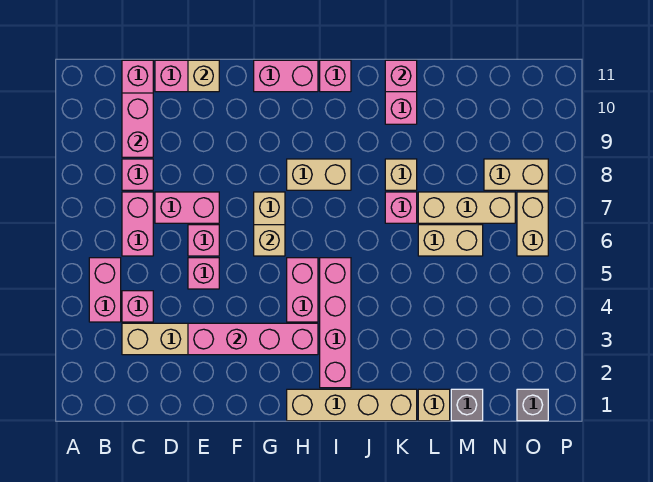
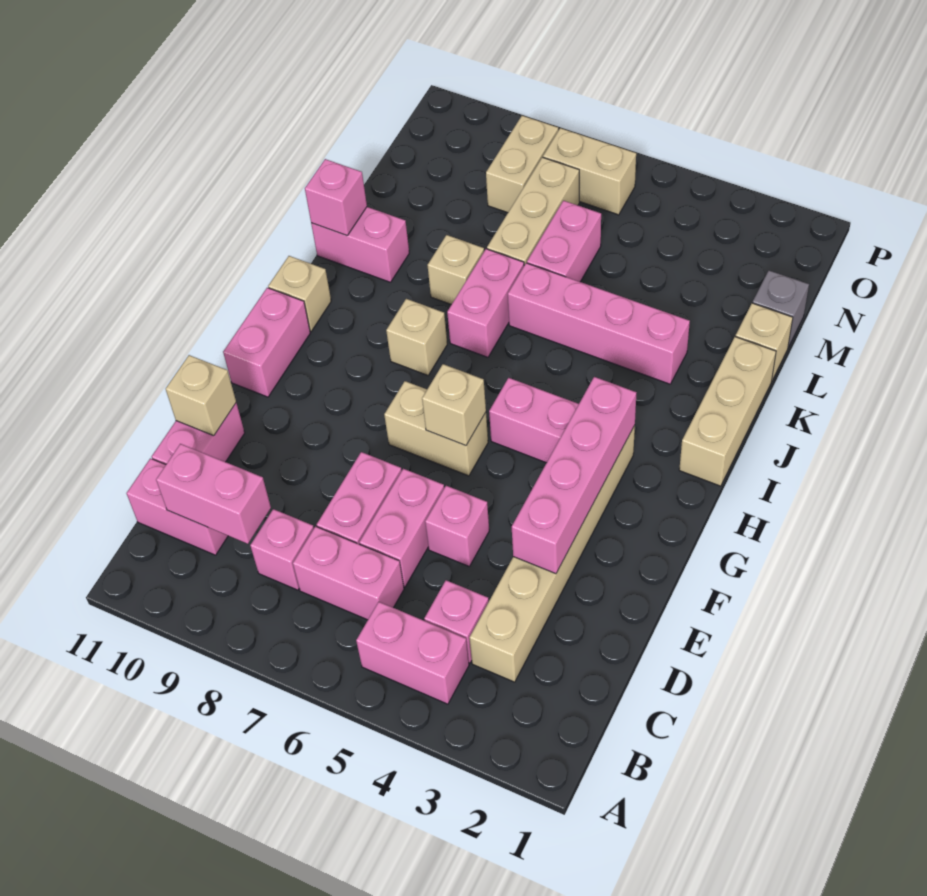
pink brick E6 level 1 -> pink brick D6:E6 level 1
tan brick H1:K1 level 1 -> tan brick I1:K1 level 1
tan brick H8:I8 level 1 -> tan brick I8 level 1
pink brick I2:I5 level 1 -> pink brick K3:K6 level 1
pink brick I11 level 1 -> tan brick I11 level 1
pink brick K7 level 1 -> pink brick J7:K7 level 1
tan brick L6:M6 level 1 -> pink brick L6:M6 level 1
grey brick O1 level 1 -> none

